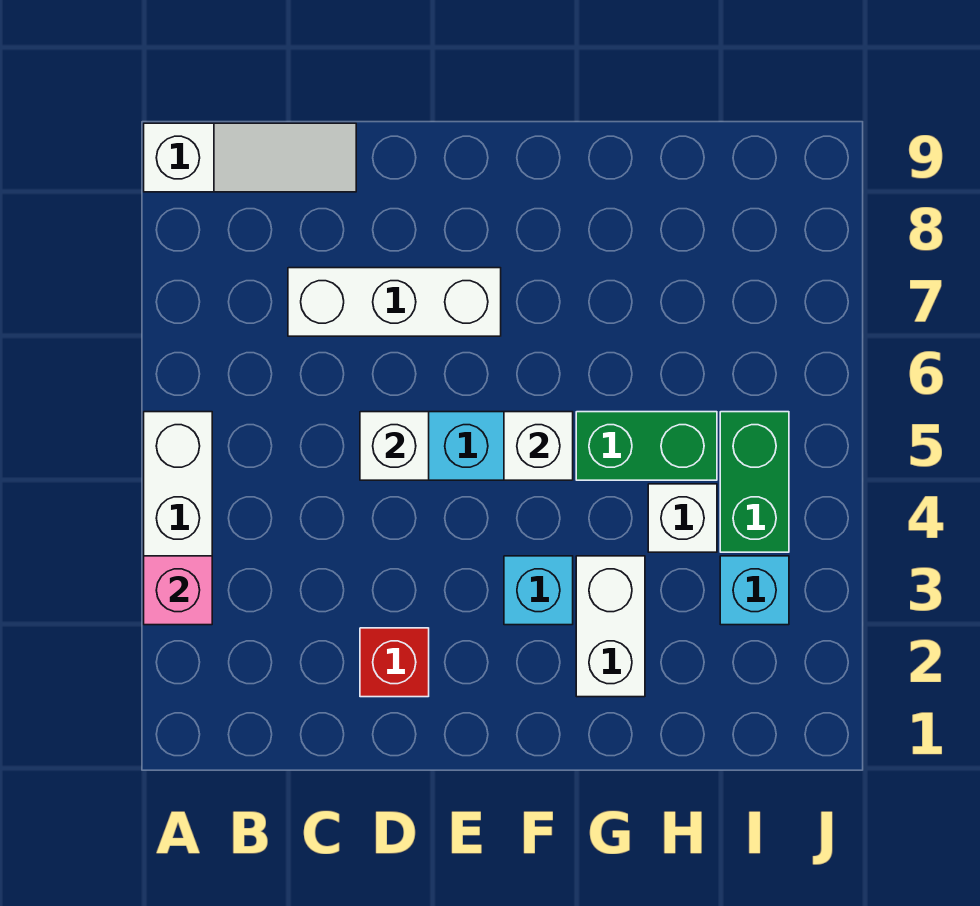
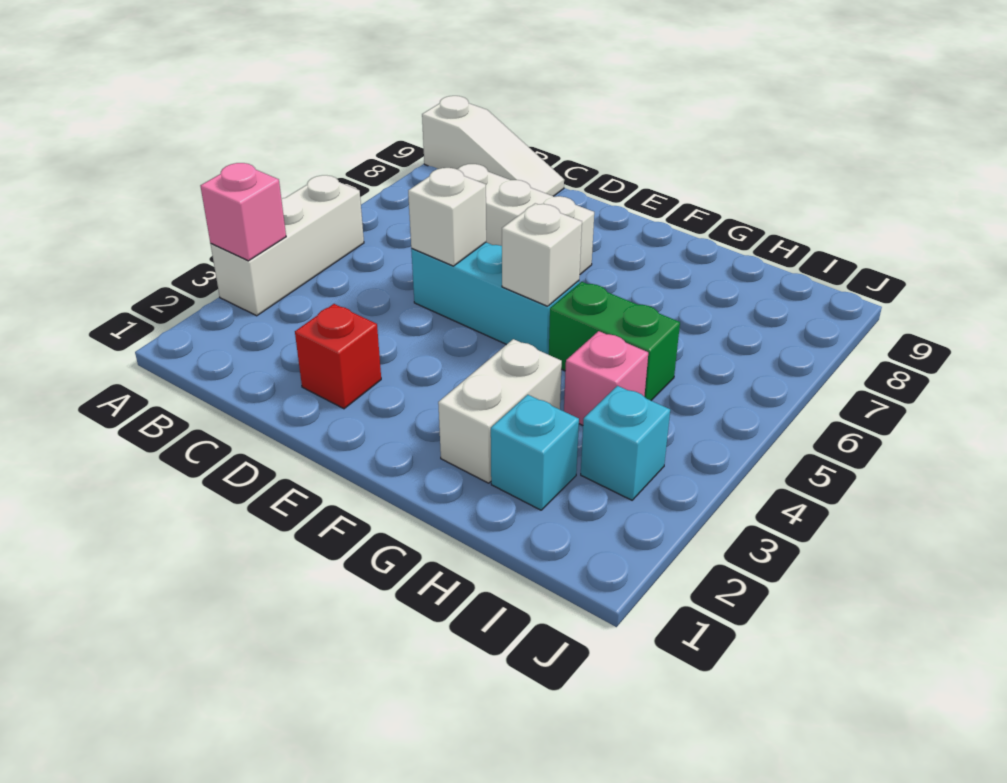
cyan brick F3 level 1 -> cyan brick H2 level 1
white brick H4 level 1 -> pink brick H4 level 1
green brick I4:I5 level 1 -> none

